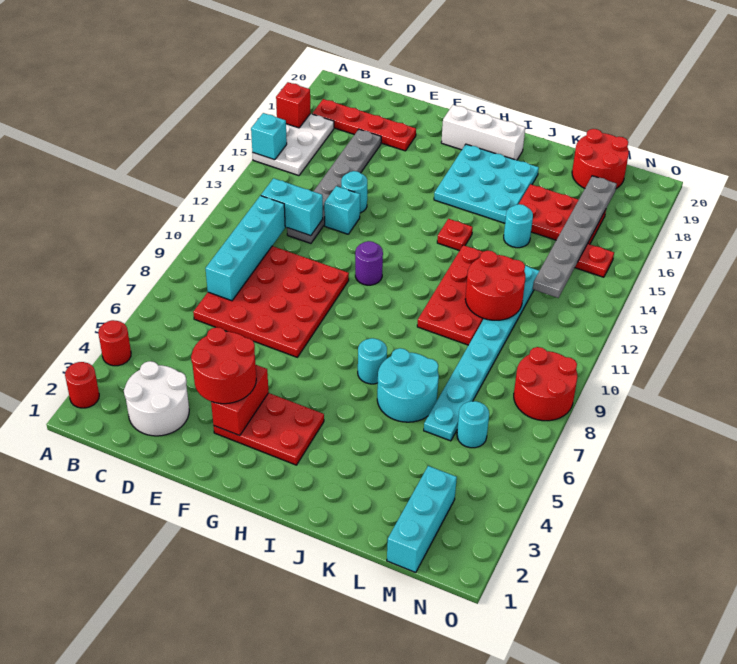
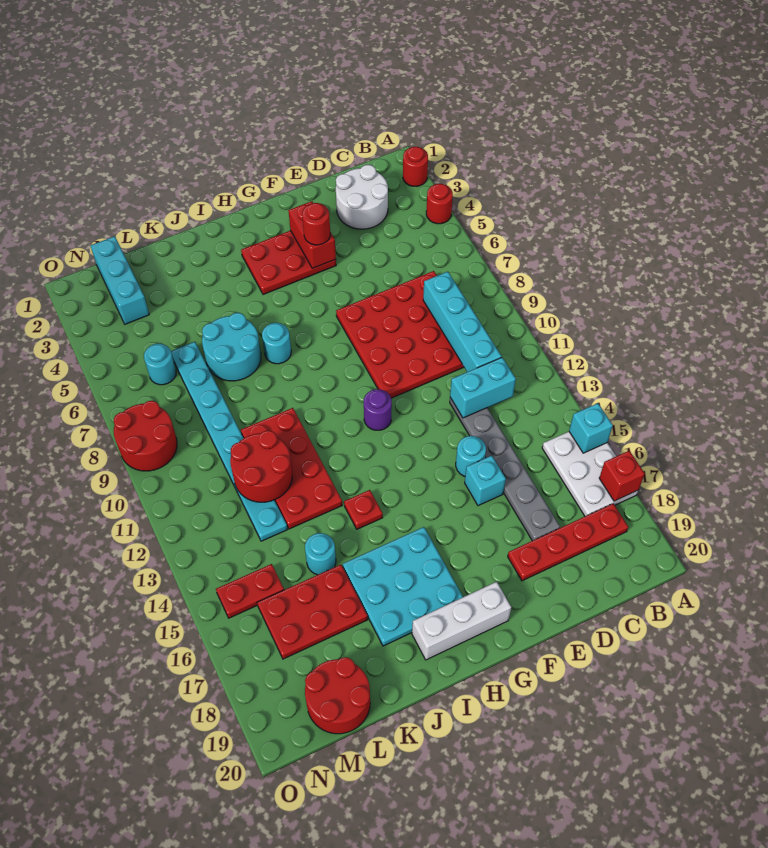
red round brick E3:F4 level 3 -> red round brick F4 level 3
cyan brick E13 level 1 -> cyan brick E15 level 1
grey plate M13:M18 level 2 -> none

